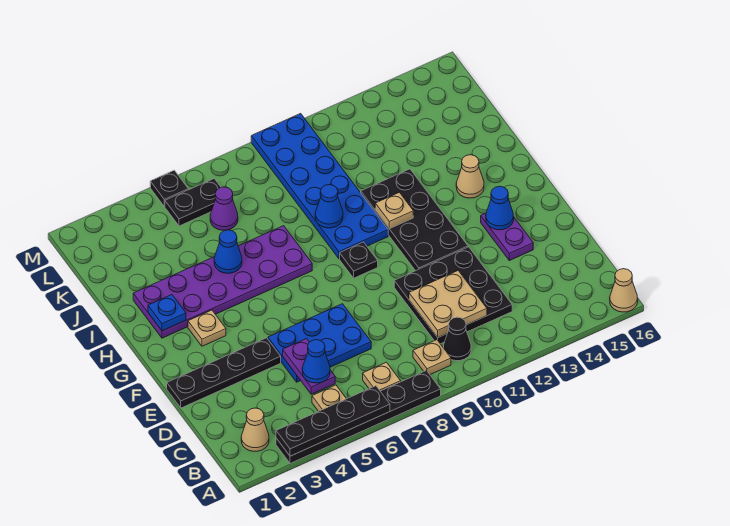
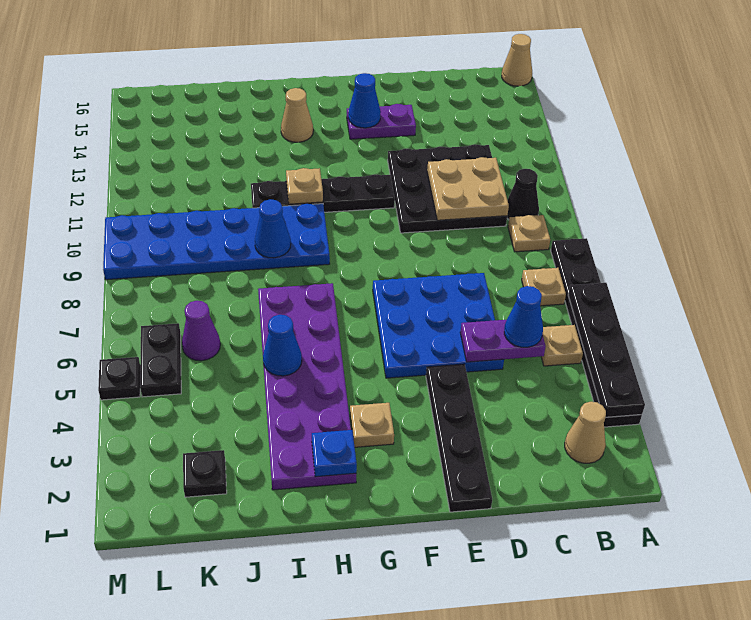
blue plate D5:E7 level 1 -> blue plate D5:F7 level 1
black plate F11:I12 level 1 -> black plate F11:I11 level 1
black plate G9 level 1 -> black plate K2 level 1

